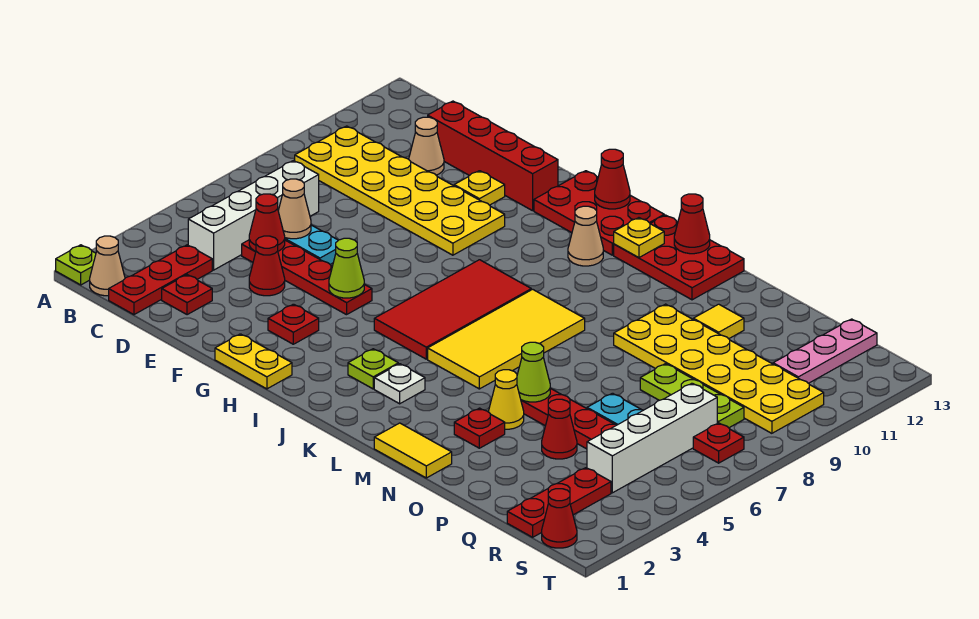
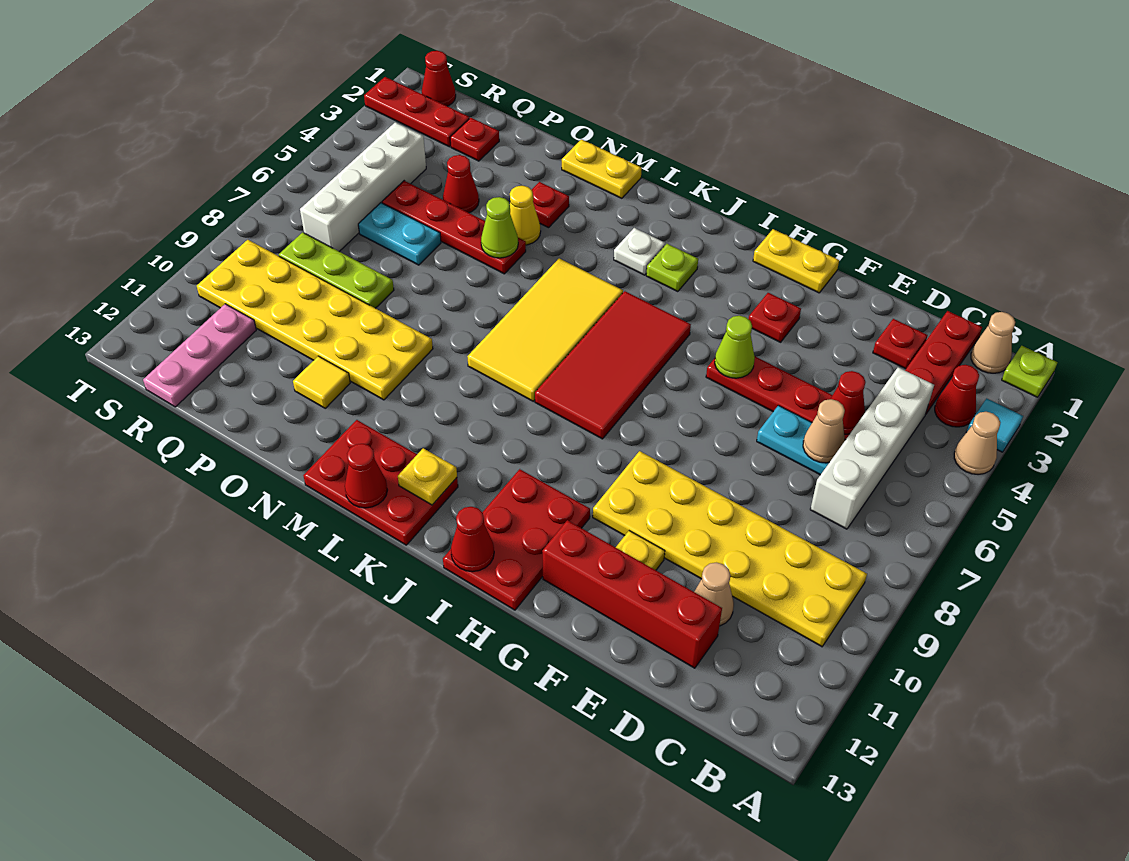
none -> cyan tile A3 level 1
red cone E4 level 1 -> red cone B3 level 1
red plate H12:J13 level 1 -> red plate H11:I13 level 1
tan cone J11 level 1 -> tan cone A4 level 1
yellow tile M1:N1 level 1 -> yellow plate M1:N1 level 1
red plate R1:R3 level 1 -> red plate R2:T2 level 1
red plate S7 level 1 -> red plate Q2 level 1

